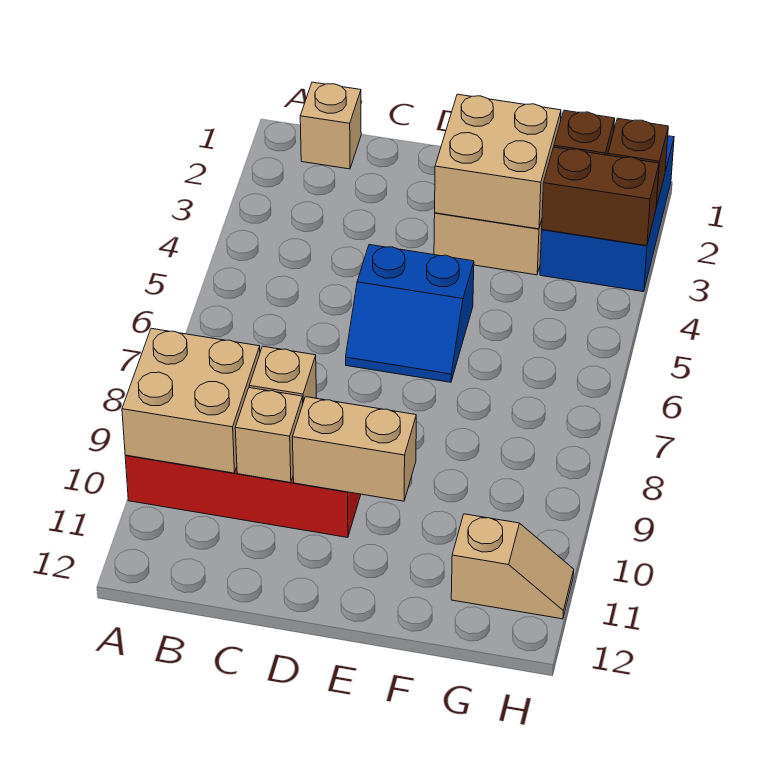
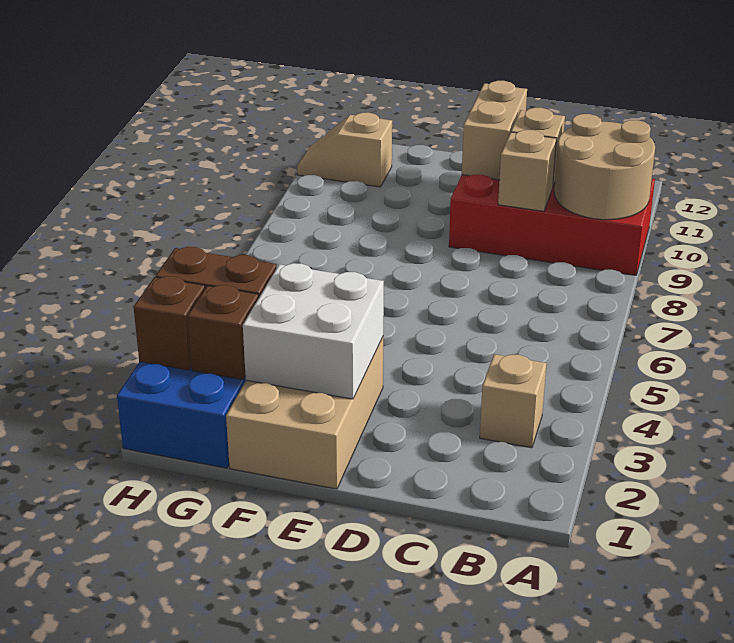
tan brick A9:B10 level 2 -> tan round brick A9:B10 level 2
tan brick B1 level 1 -> tan brick B3 level 1
blue slope D5:E6 level 1 top 5 -> none
tan brick D10:E10 level 2 -> tan brick D10:D11 level 2
tan brick E2:F3 level 2 -> white brick E2:F3 level 2

